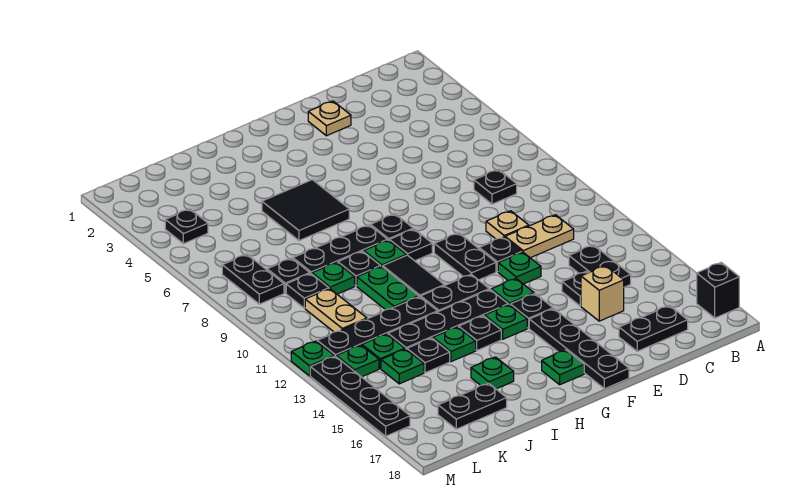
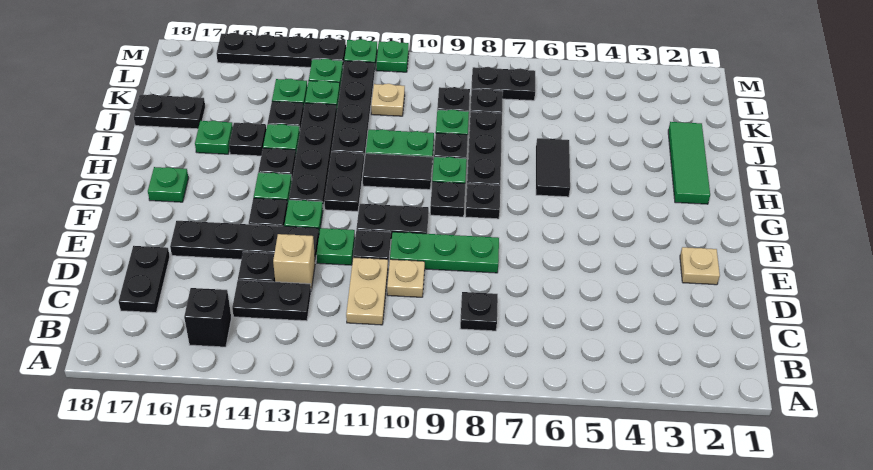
black brick A17 level 1 -> black brick B15 level 1
tan brick D15 level 1 -> tan brick D13 level 1
none -> green plate E8:E10 level 1
black plate F15:F18 level 1 -> black plate E13:E16 level 1
none -> green tile H2:J2 level 1
black tile H5:I6 level 1 -> black tile H6:I6 level 1
black plate J17:K17 level 1 -> black plate J17:J18 level 1
tan plate K10:K11 level 1 -> tan plate K11 level 1
black plate L4 level 1 -> black plate I15 level 1
none -> green plate M11 level 1

